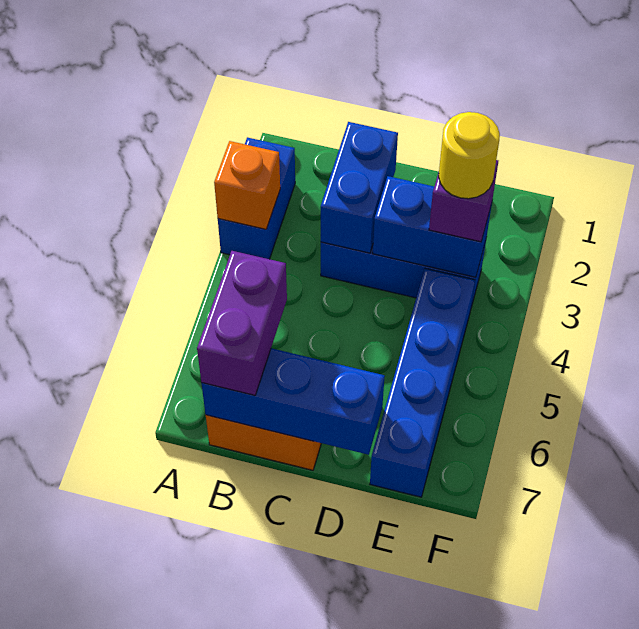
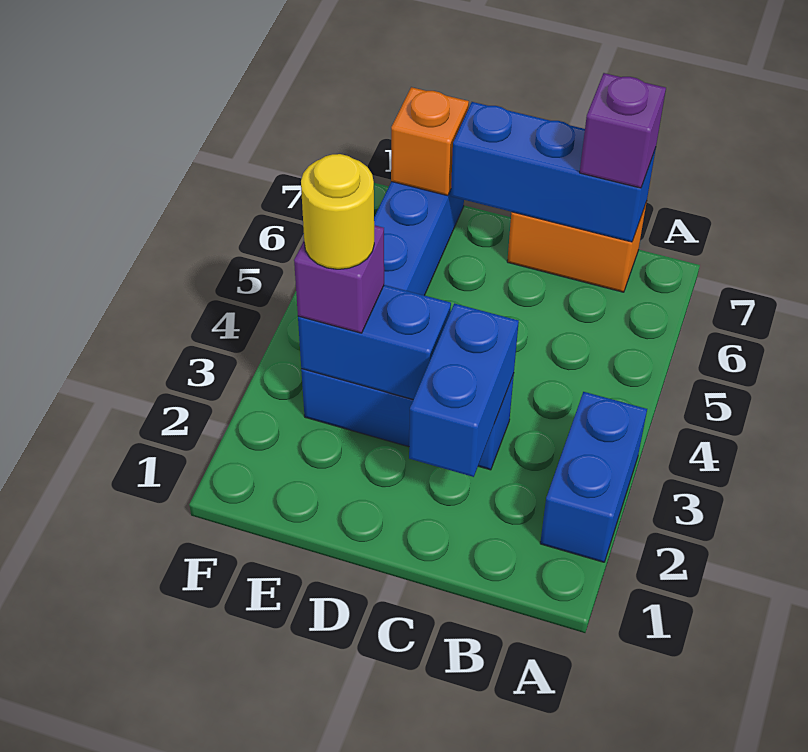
orange brick A3 level 2 -> orange brick E7 level 2
purple brick B6:B7 level 3 -> purple brick B7 level 3

